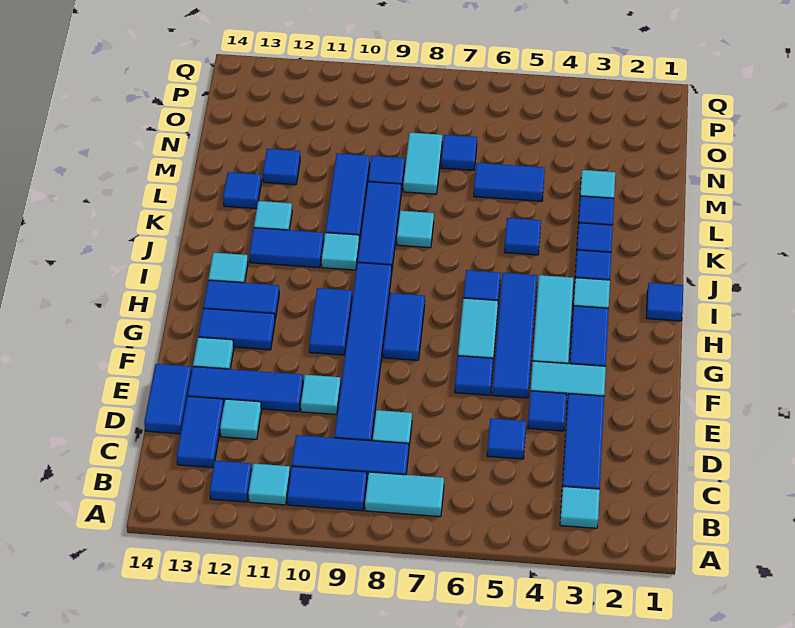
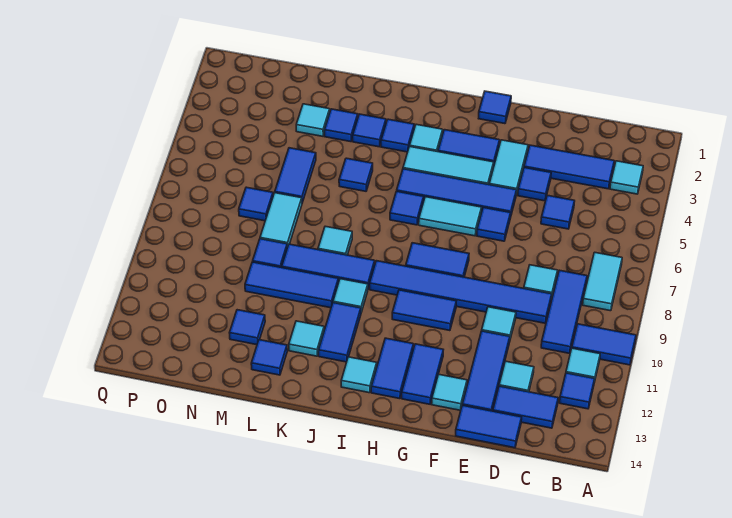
blue tile B9:B10 level 1 -> blue tile A10:B10 level 1
blue tile I1 level 1 -> blue tile G1 level 1
cyan tile M8:N8 level 1 -> cyan tile M7:M8 level 1

